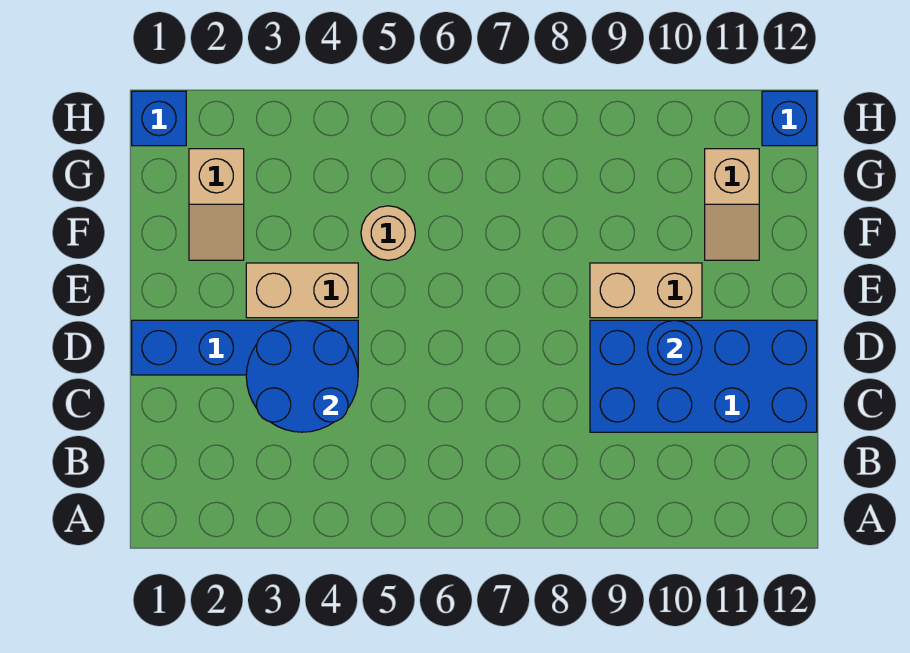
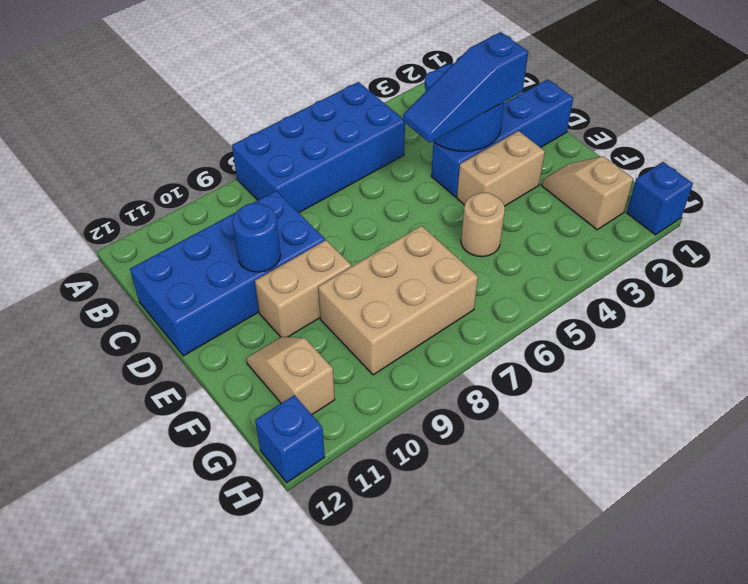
none -> blue brick A5:B8 level 1
none -> blue slope D3:D5 level 3 top 3
none -> tan brick F7:G9 level 1

